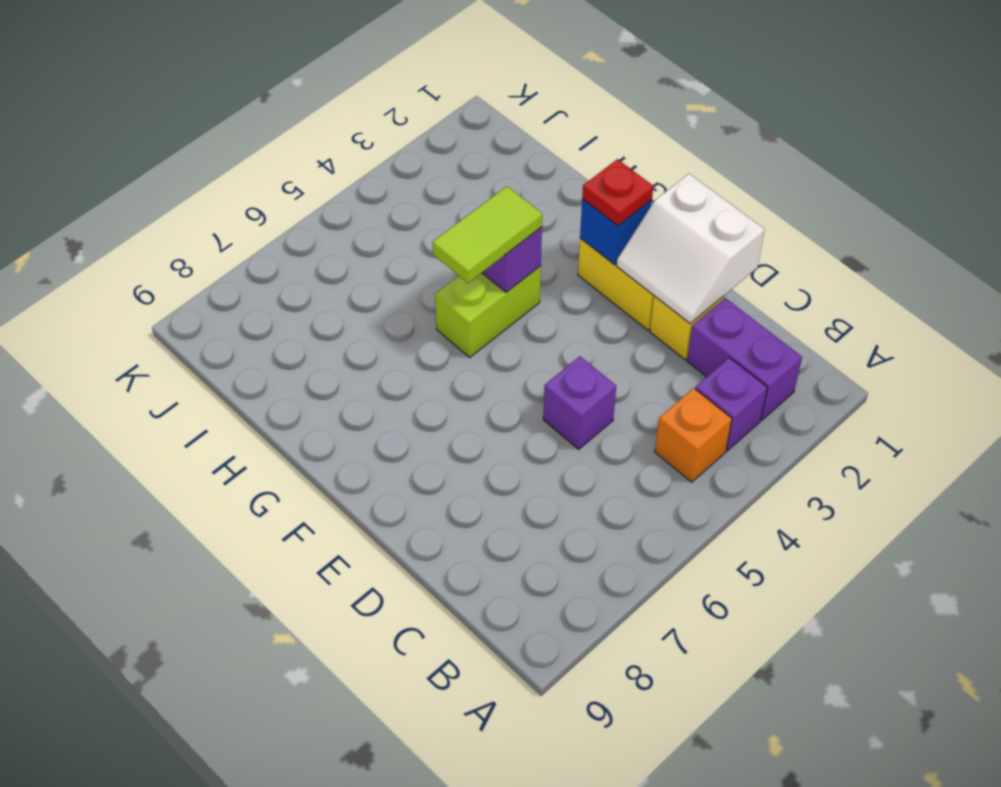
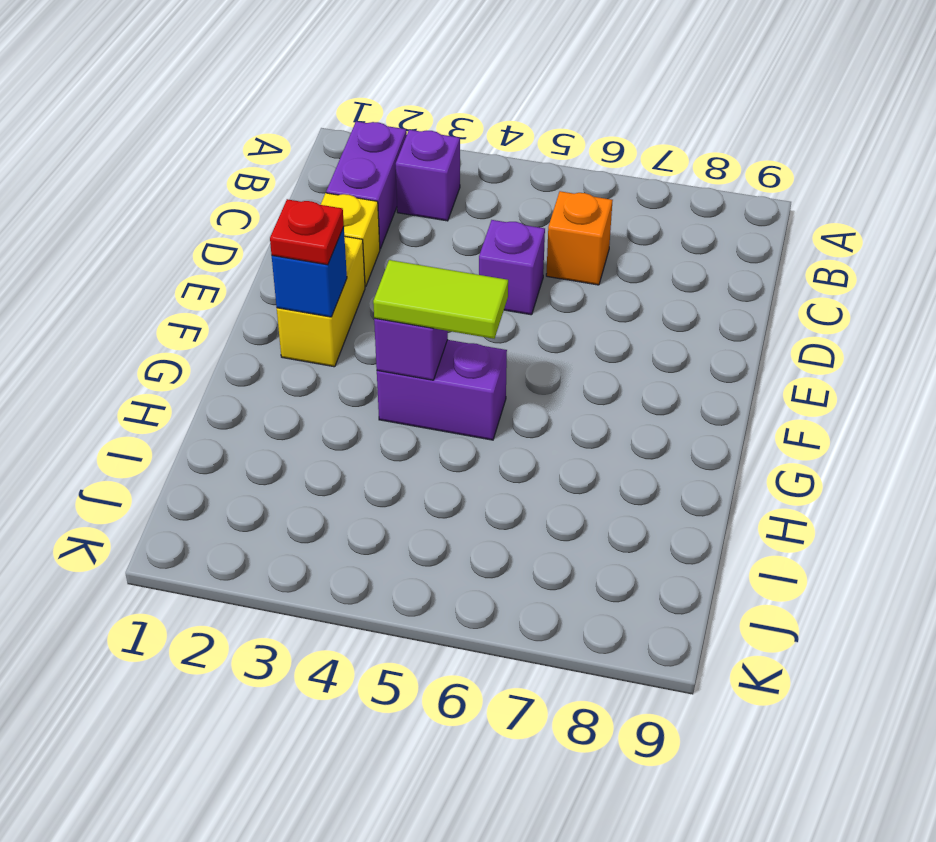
orange brick B4 level 1 -> orange brick C6 level 1
white slope D1:E2 level 2 top 1 -> none
lime brick G4:G5 level 1 -> purple brick G4:G5 level 1

